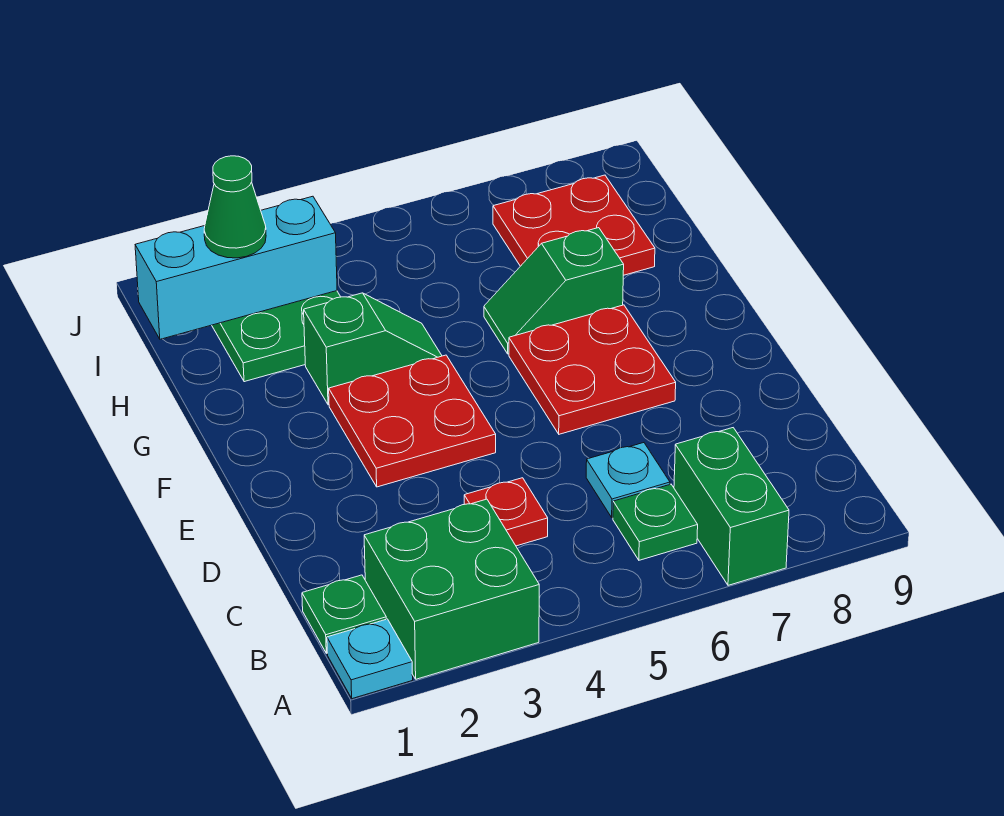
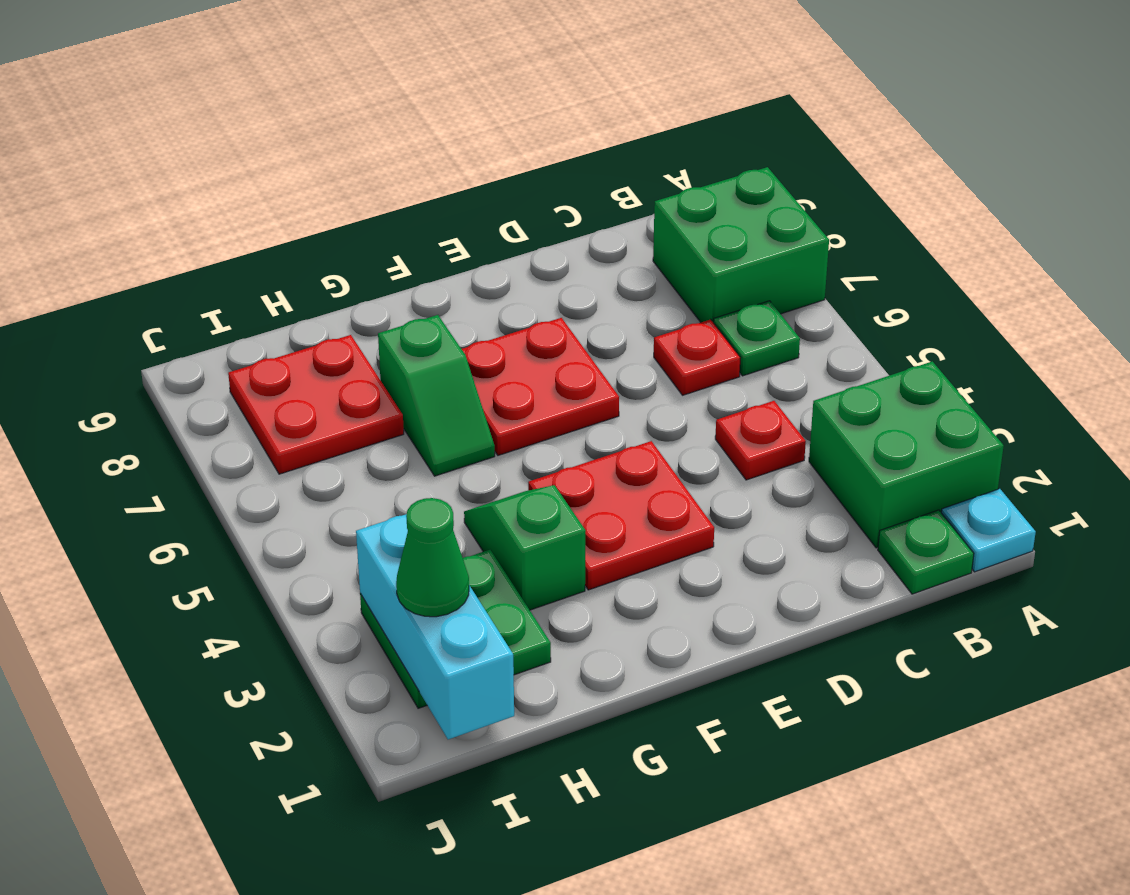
green brick A7:B7 level 1 -> green brick A7:B8 level 1
cyan plate C6 level 1 -> red plate C6 level 1

